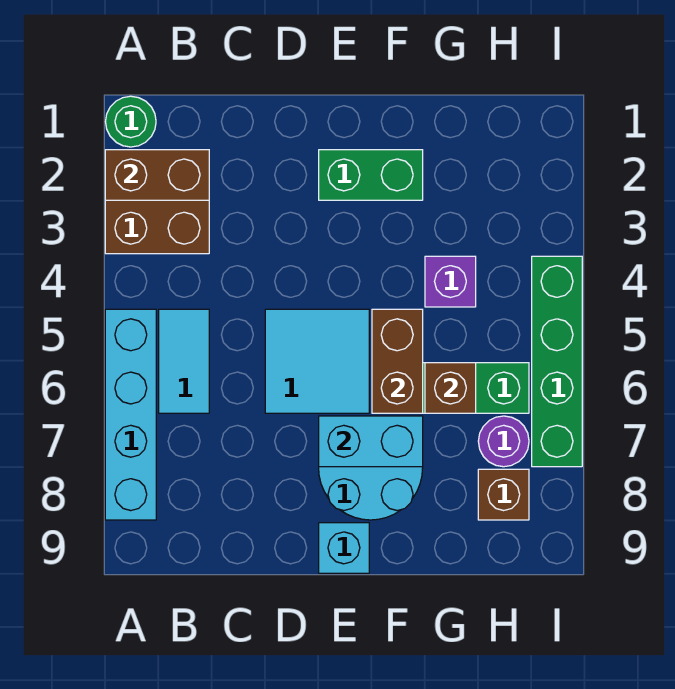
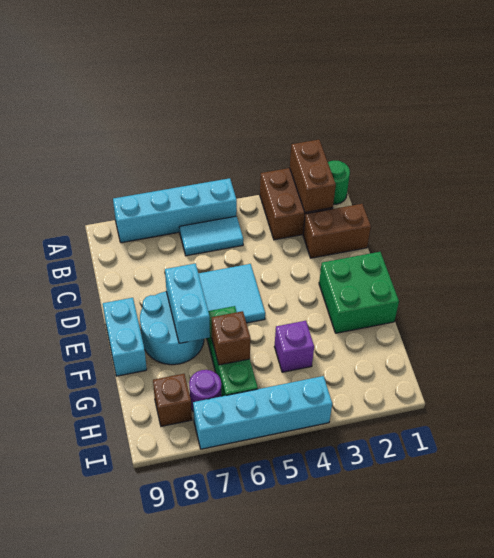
green brick E2:F2 level 1 -> green brick E1:F2 level 1
cyan brick E9 level 1 -> cyan brick E9:F9 level 1
brown brick F5:F6 level 2 -> brown brick C1:C2 level 1
green brick I4:I7 level 1 -> cyan brick I4:I7 level 1

